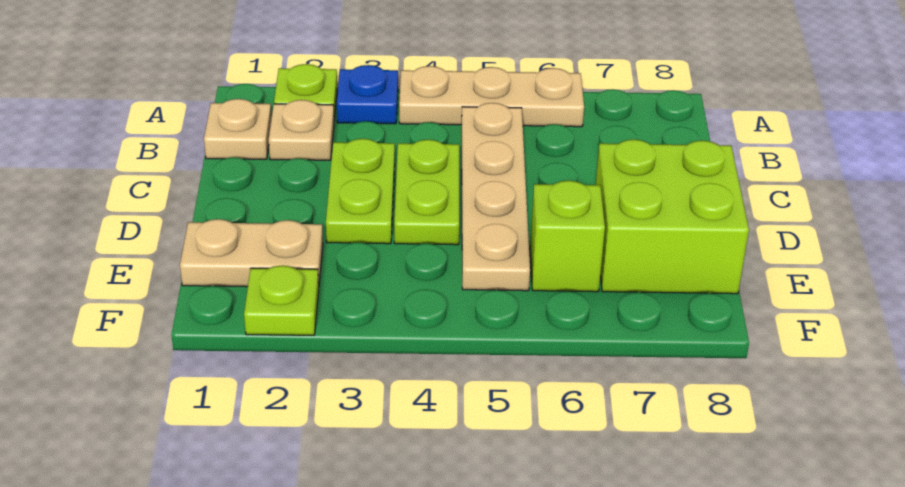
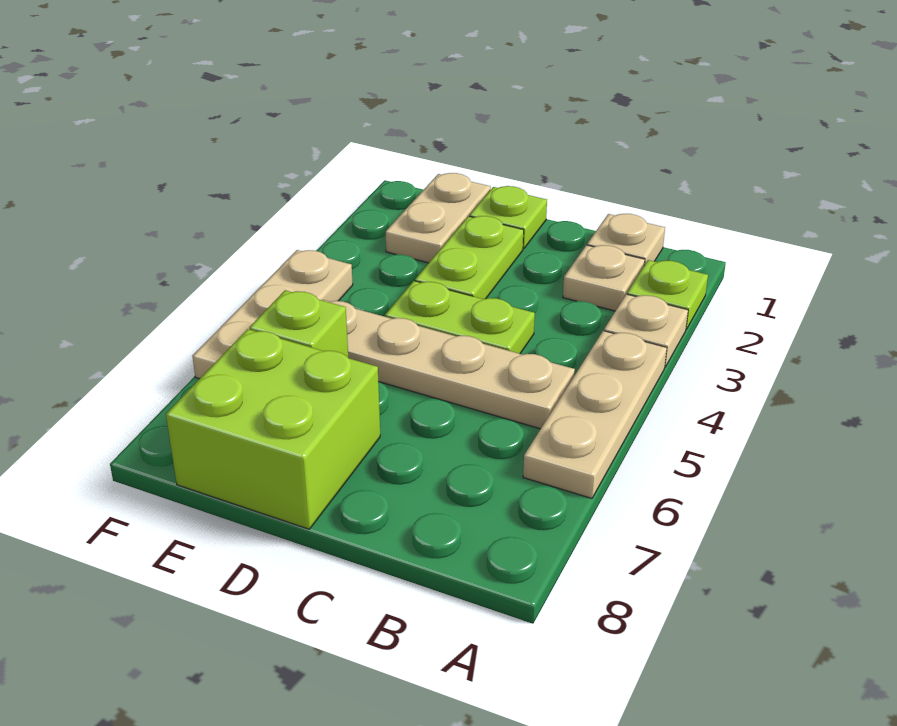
blue plate A3 level 1 -> tan plate A3 level 1
lime plate C3:D3 level 1 -> lime plate D2:D3 level 1
lime plate F2 level 1 -> lime plate D1 level 1
none -> tan plate F4:F6 level 1

